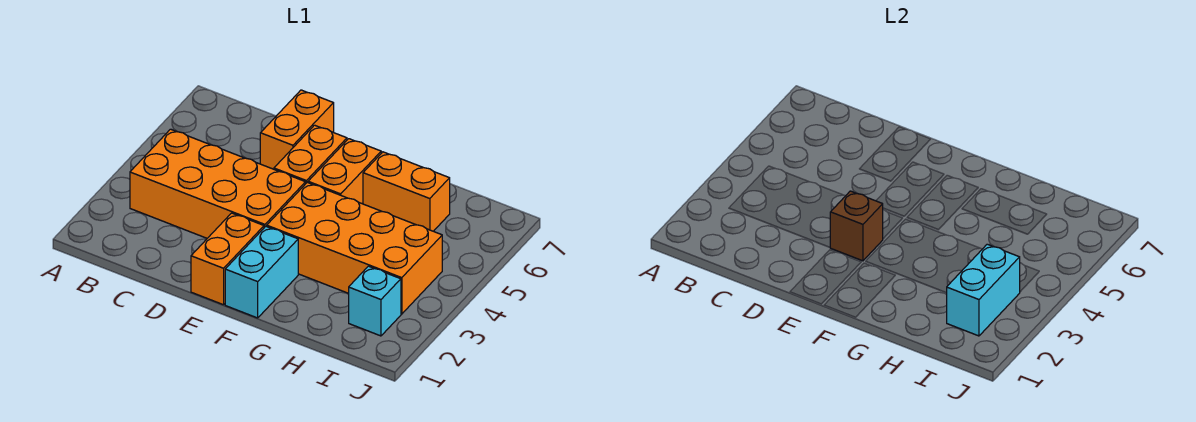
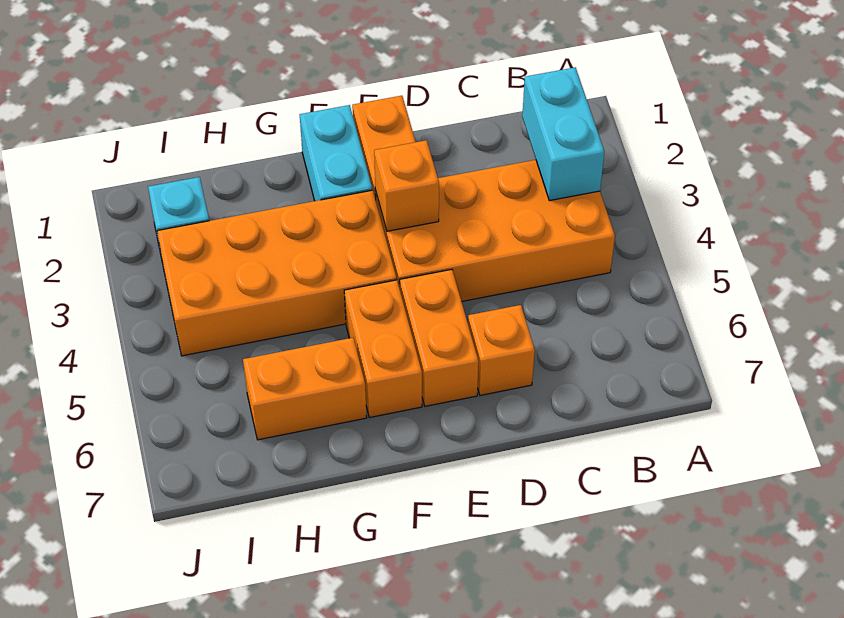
orange brick D6:D7 level 1 -> orange brick D6 level 1
brown brick E3 level 2 -> orange brick E3 level 2
cyan brick I2:I3 level 2 -> cyan brick B2:B3 level 2

